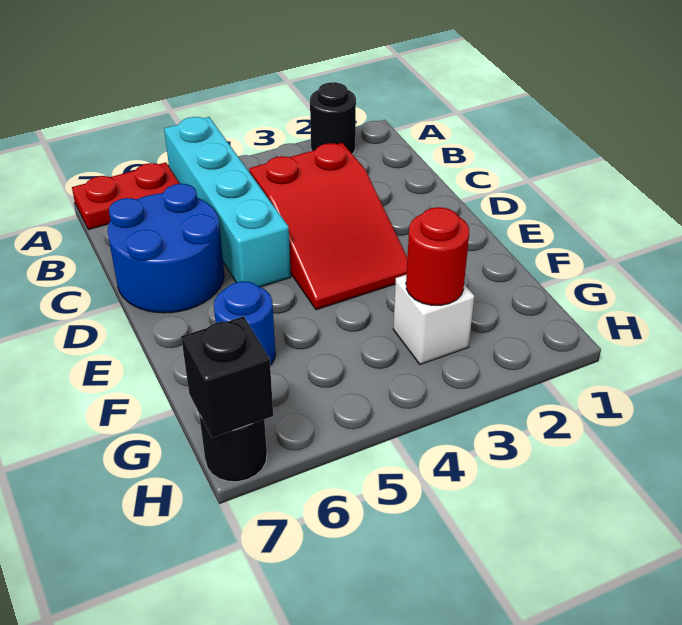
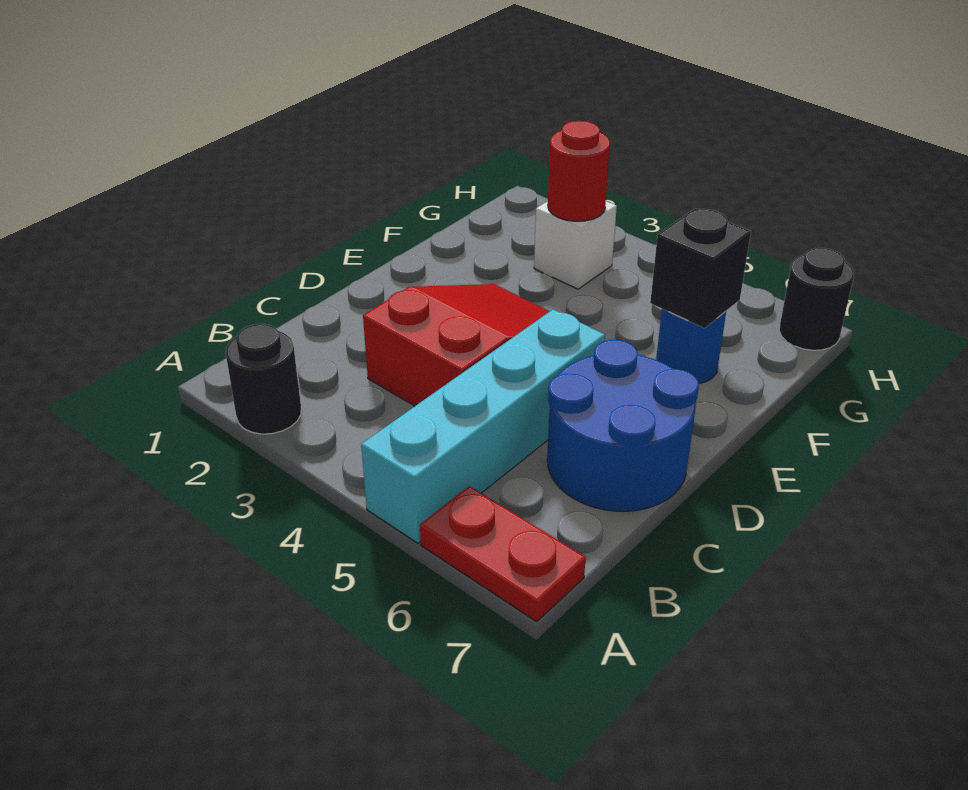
black brick H7 level 2 -> black brick F6 level 2

